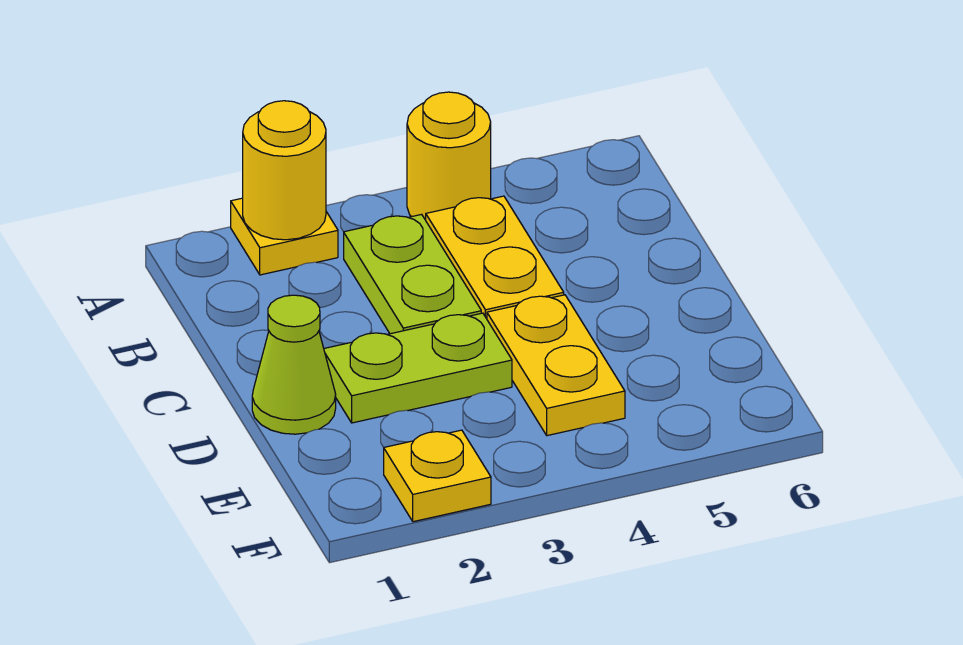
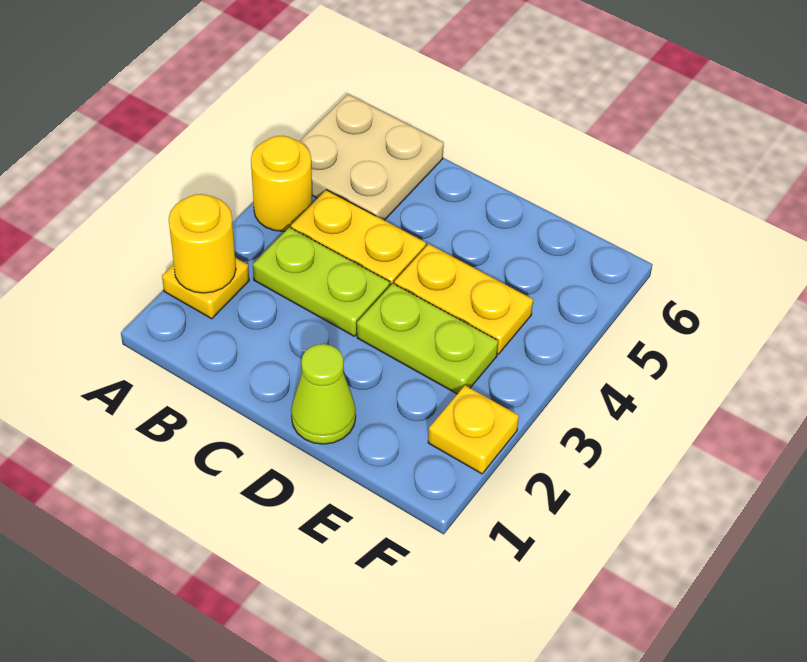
none -> tan plate A5:B6 level 1
lime plate D2:D3 level 1 -> lime plate D3:E3 level 1

